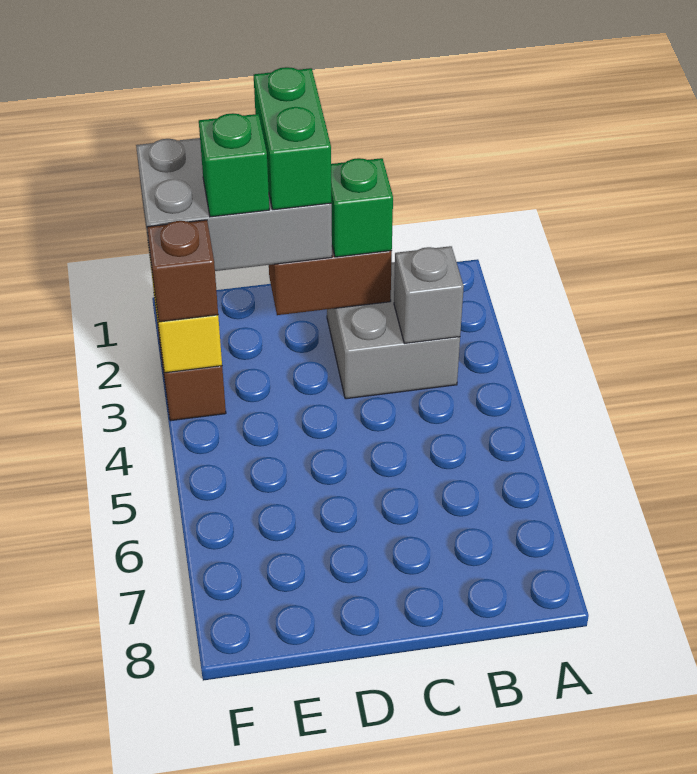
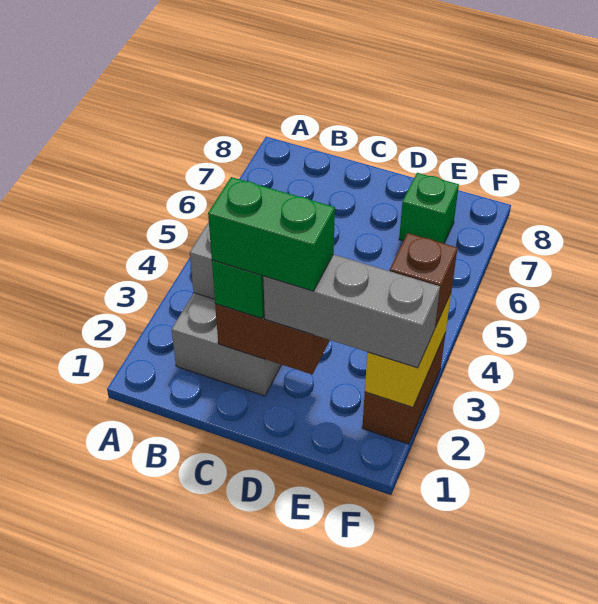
grey brick D1:F2 level 3 -> grey brick D2:F2 level 3
green brick D1:D2 level 4 -> green brick C2:D2 level 4
green brick E2 level 4 -> green brick E7 level 1

